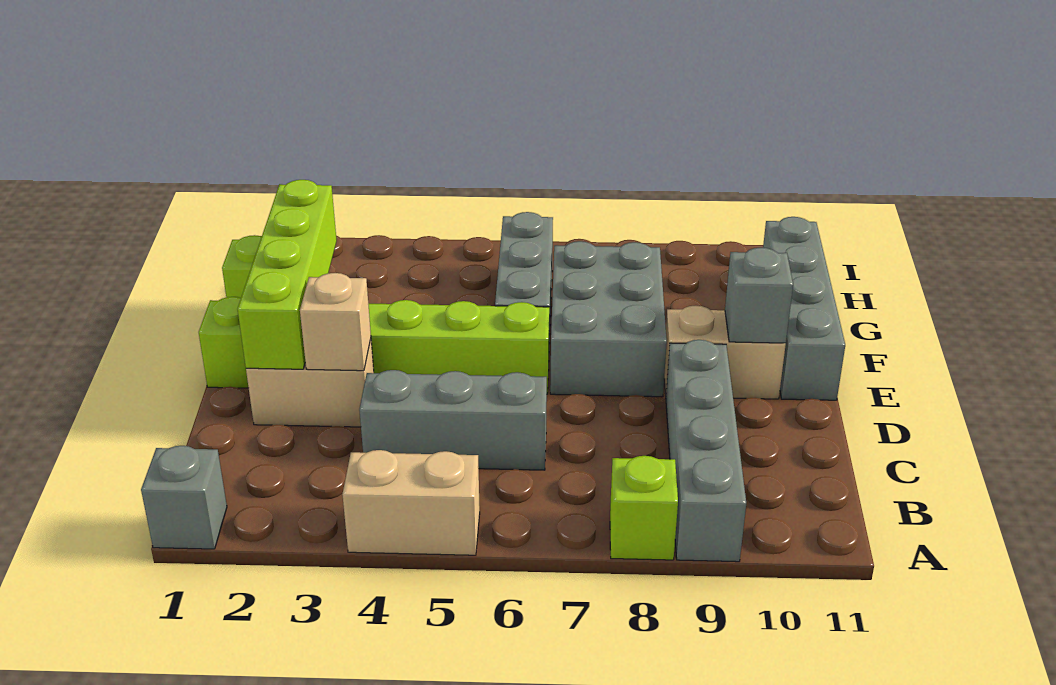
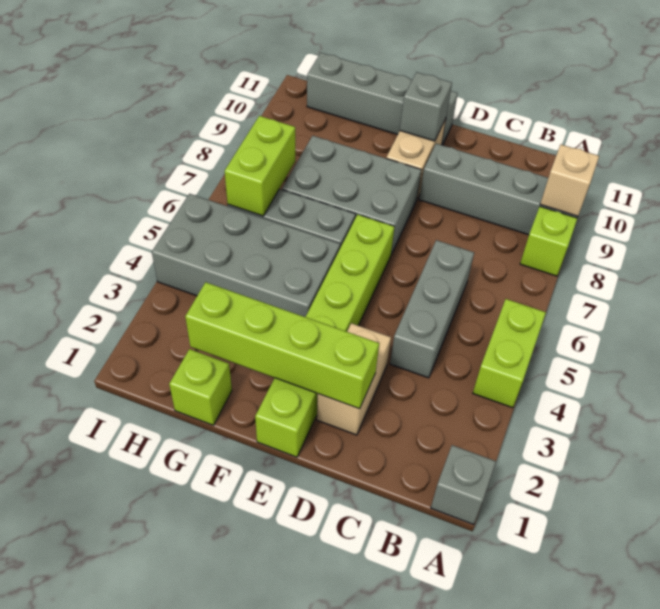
tan brick A4:A5 level 1 -> lime brick A4:A5 level 1
tan brick D3 level 2 -> tan brick A9 level 2
none -> grey brick F4:I5 level 1
none -> lime brick H6:H7 level 2

